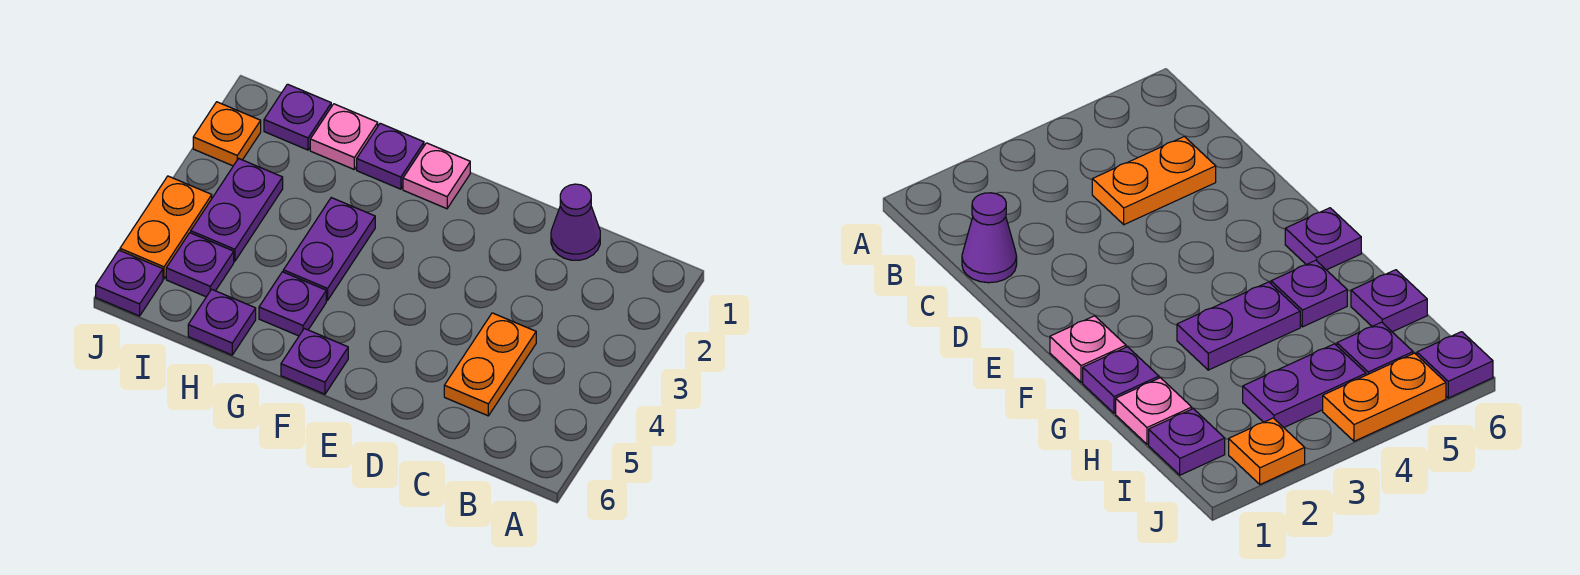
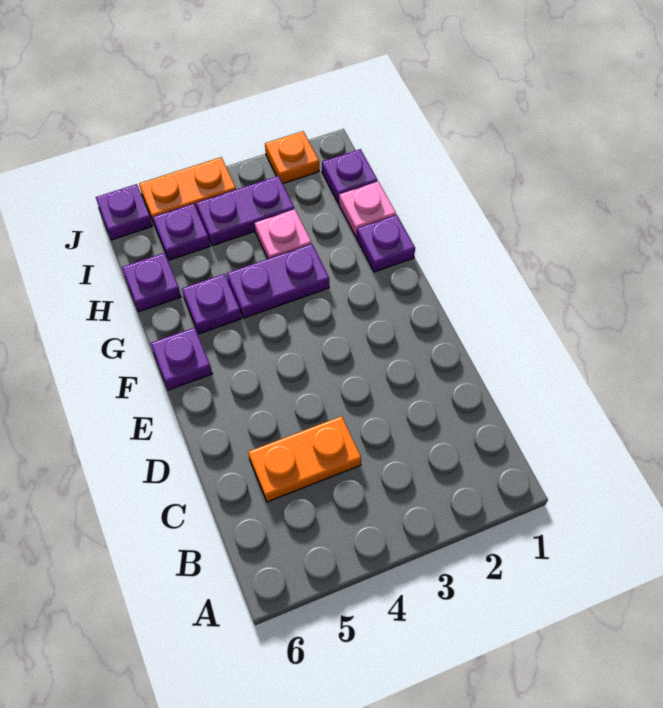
purple cone C1 level 1 -> none
pink plate F1 level 1 -> pink plate H3 level 1

